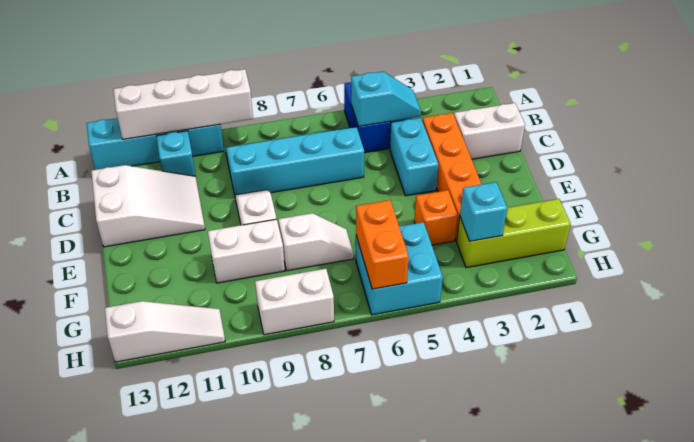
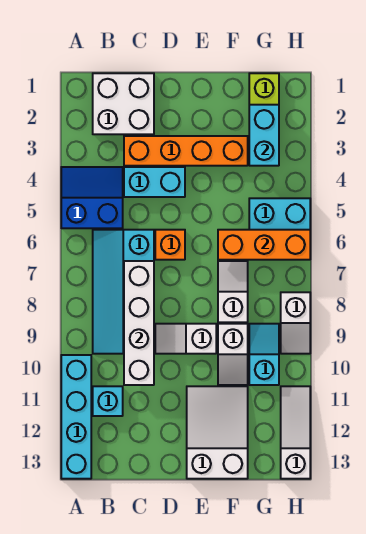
white brick A9:A12 level 2 -> white brick C7:C10 level 2
cyan slope B4:B5 level 2 top 5 -> cyan slope G9:G10 level 1 top 10
white brick C1:C2 level 1 -> white brick B1:C2 level 1
white slope C11:D13 level 1 top 13 -> white slope E11:F13 level 1 top 13
orange brick F4 level 1 -> orange brick D6 level 1
white brick F9:F10 level 1 -> white slope F9:F10 level 1 top 9
cyan brick G3 level 2 -> cyan brick G2:G3 level 2
orange brick G6:H6 level 2 -> orange brick F6:H6 level 2
white brick H8:H9 level 1 -> white slope H8:H9 level 1 top 8

